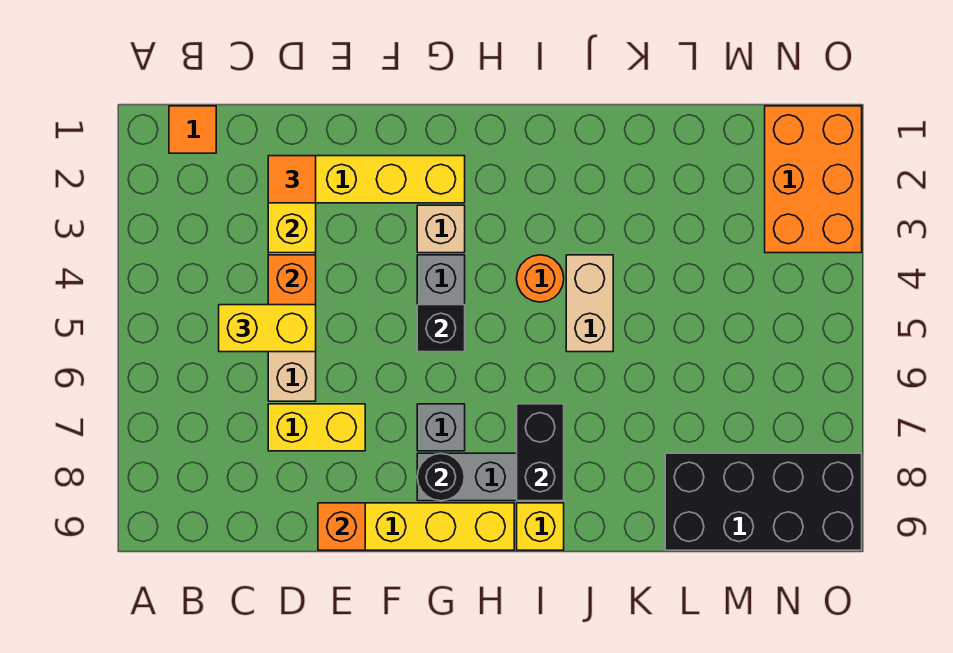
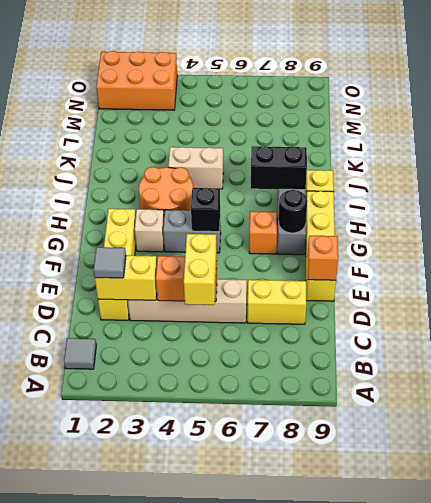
orange tile B1 level 1 -> grey tile B1 level 1
orange tile D2 level 3 -> grey tile D2 level 3
yellow brick D7:E7 level 1 -> yellow brick D7:D8 level 1
grey brick G7 level 1 -> orange brick G7 level 1
orange round brick I4 level 1 -> orange round brick H3:I4 level 1
black brick L8:O9 level 1 -> none

